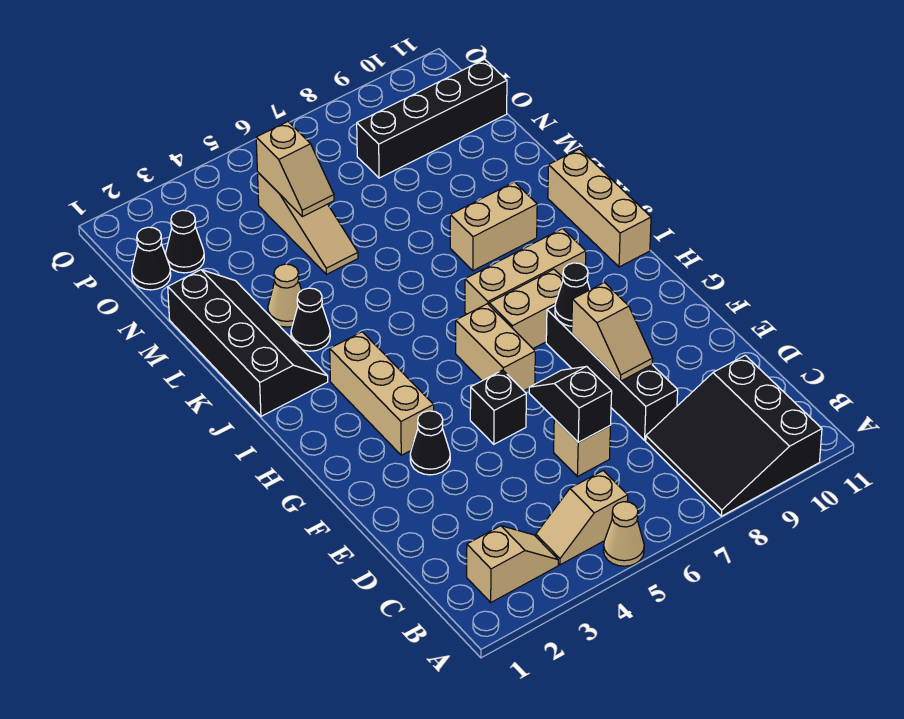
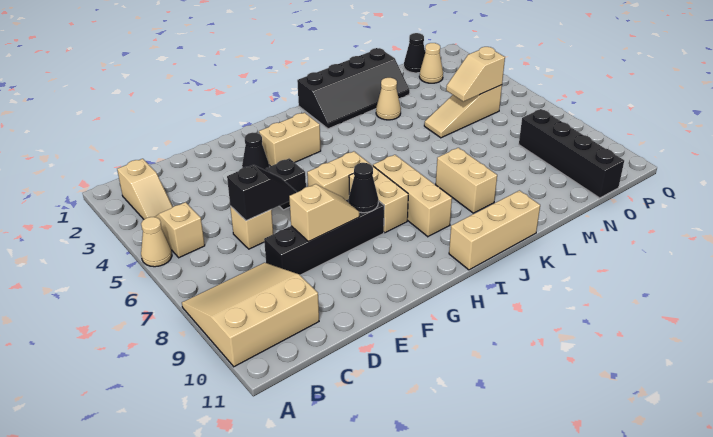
black slope A8:C10 level 1 top 10 -> tan slope A8:C10 level 1 top 10
tan slope E8:F8 level 2 top F -> tan slope E8:F8 level 2 top E
tan brick G3:I3 level 1 -> tan brick G3:H3 level 1
black cone K3 level 1 -> none
black cone O2 level 1 -> tan cone O2 level 1

